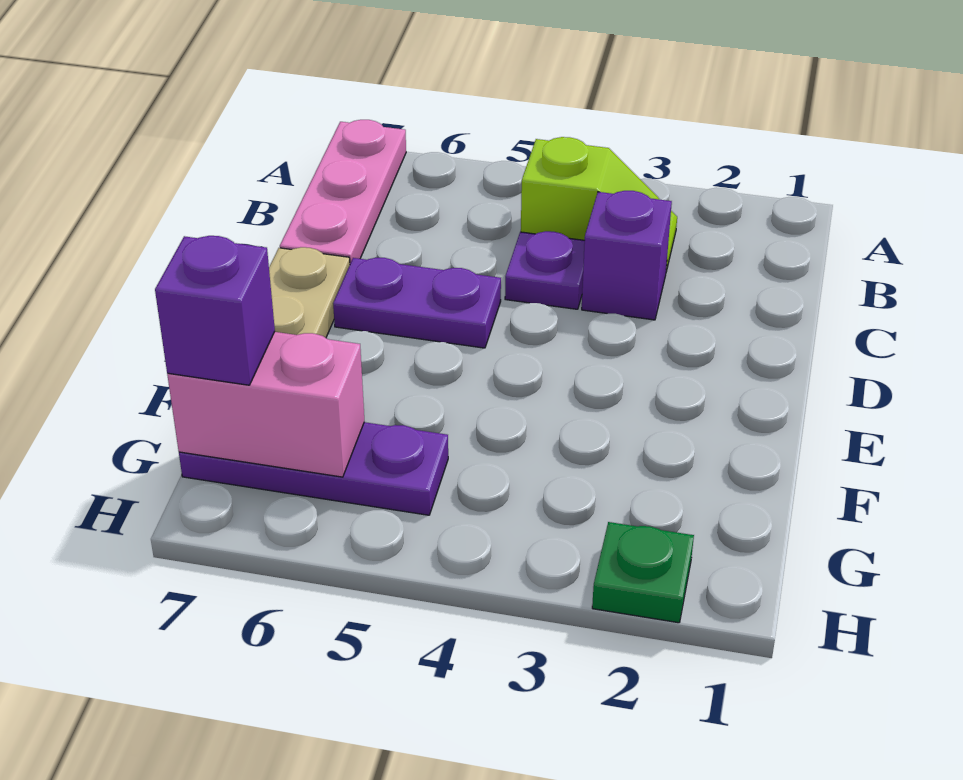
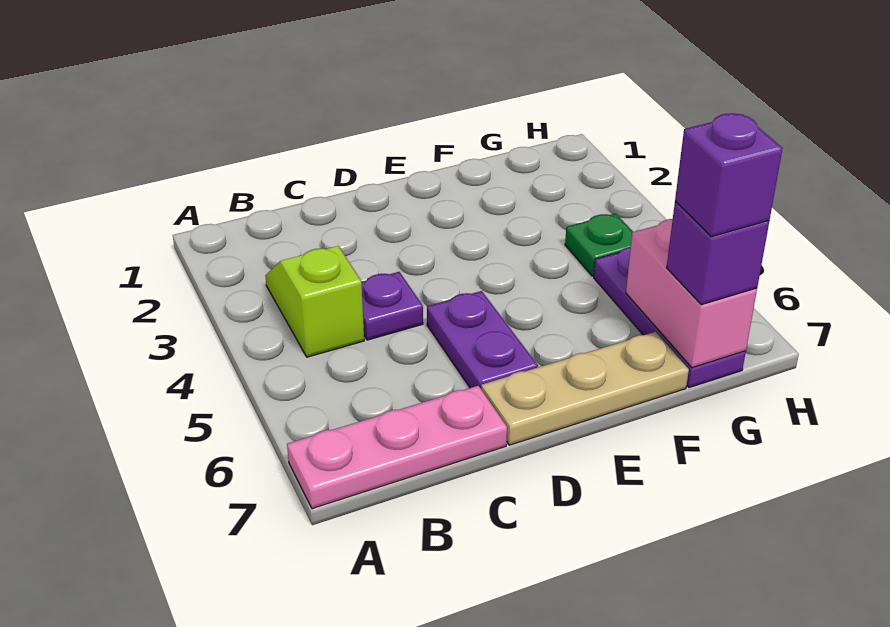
purple brick C3 level 1 -> purple brick G7 level 4
green plate H2 level 1 -> green plate G4 level 1

